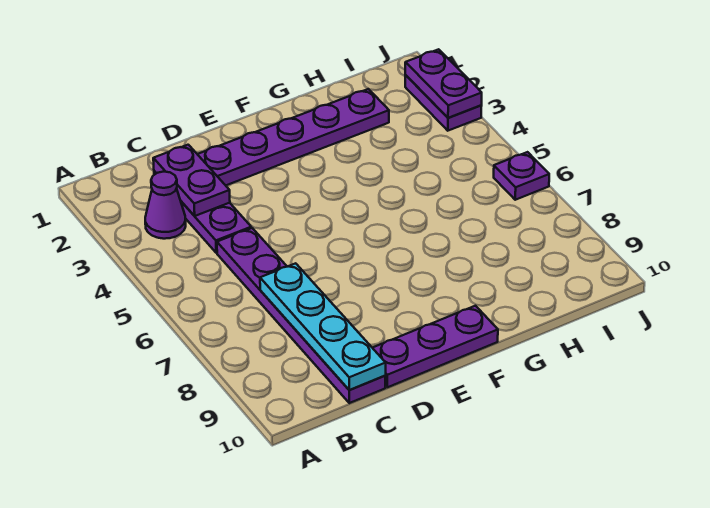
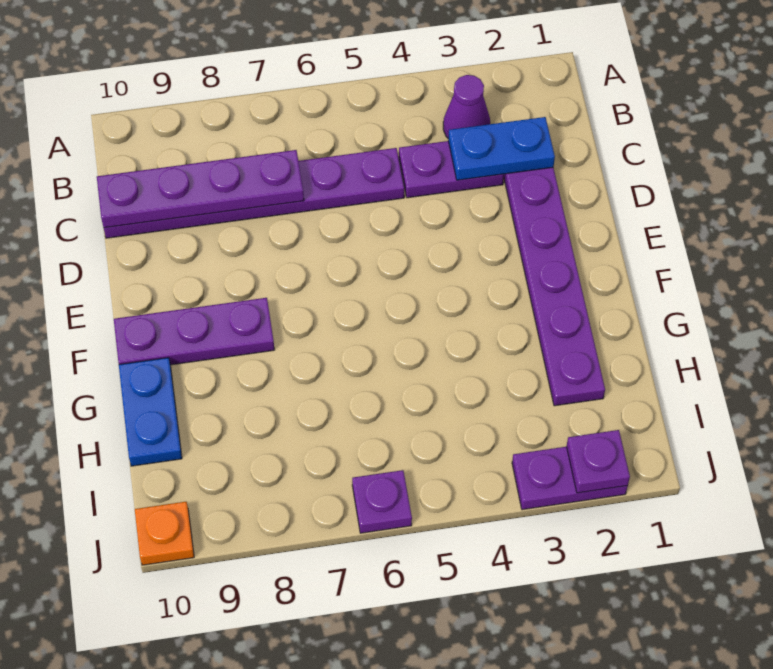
purple plate C2:C3 level 2 -> blue plate C2:C3 level 2
cyan plate C7:C10 level 2 -> purple plate C7:C10 level 2
purple plate D10:F10 level 1 -> purple plate F8:F10 level 1
none -> blue plate G10:H10 level 1
purple plate J2:J3 level 2 -> purple plate J2 level 2
none -> orange plate J10 level 1

